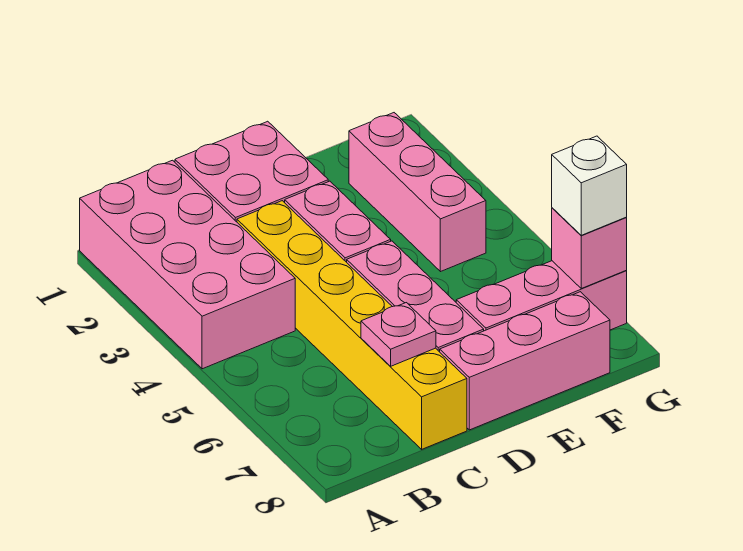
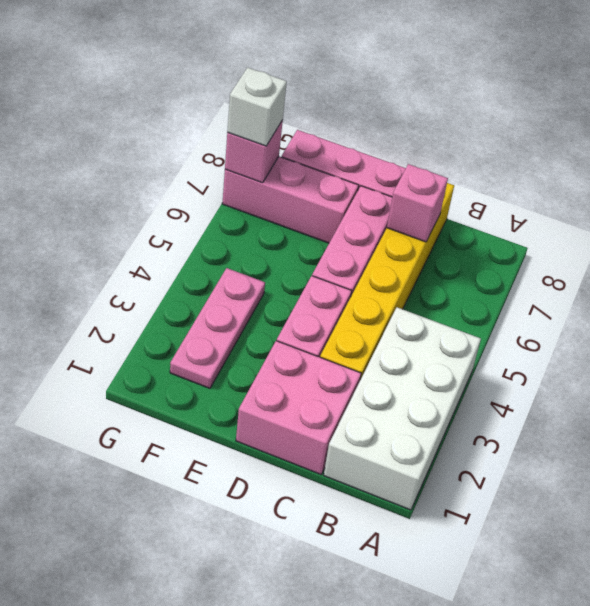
pink brick A1:B4 level 1 -> white brick A1:B4 level 1
pink plate C7 level 2 -> pink brick C7 level 2
pink brick F2:F4 level 1 -> pink plate F2:F4 level 1

